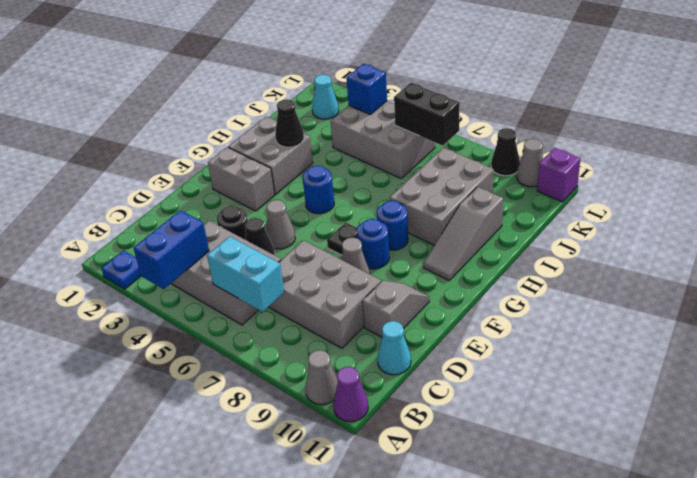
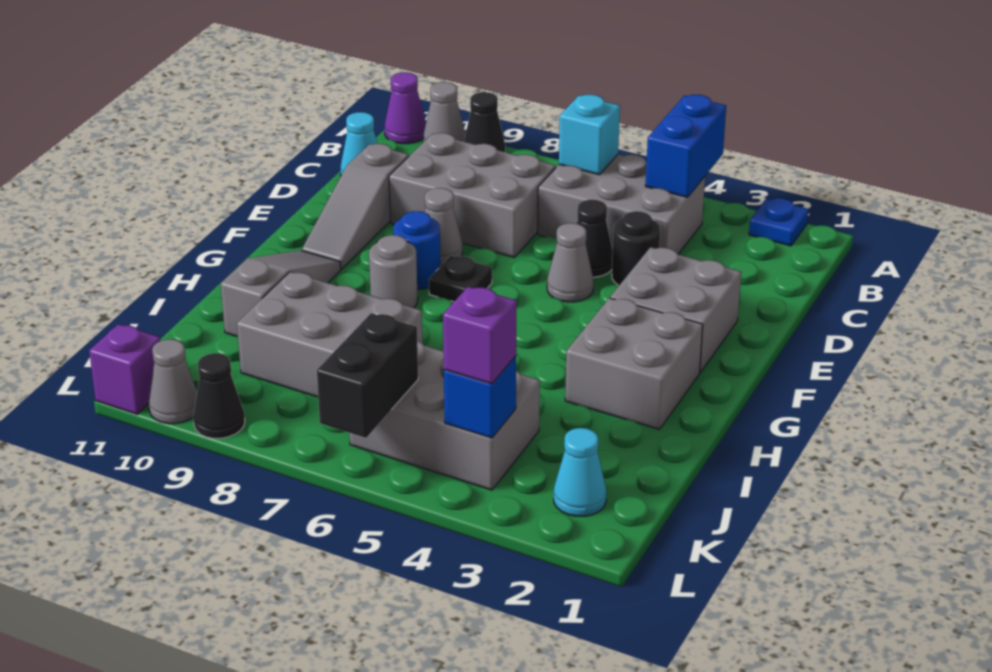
cyan brick B6:B7 level 2 -> cyan brick B6 level 2
grey slope D10:E10 level 1 top D -> grey slope D10:F10 level 1 top D
grey brick F2:F3 level 1 -> grey brick E2:F3 level 1
blue round brick G5 level 1 -> none
blue round brick G8 level 1 -> grey round brick G8 level 1
black cone H3 level 2 -> black cone A9 level 1
grey brick H8:J9 level 1 -> grey brick I7:J9 level 1
none -> purple brick K4 level 3
black brick K6:K7 level 2 -> black brick K6:L6 level 2

